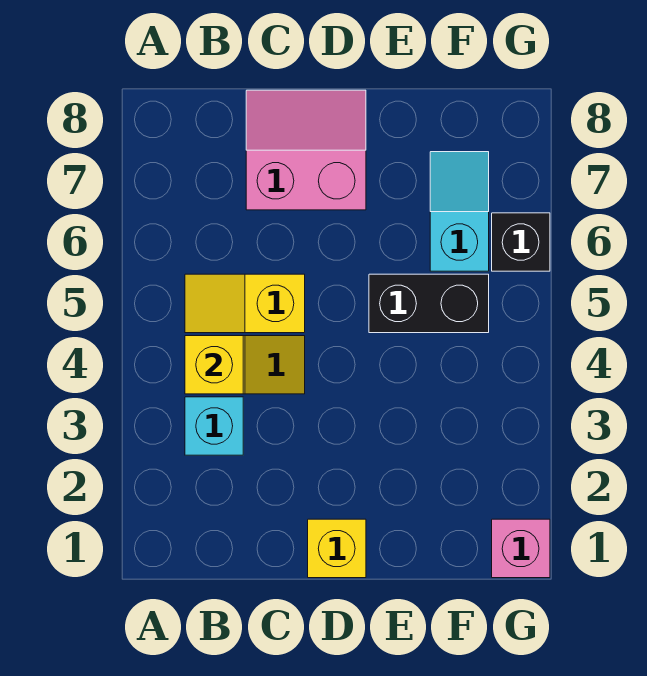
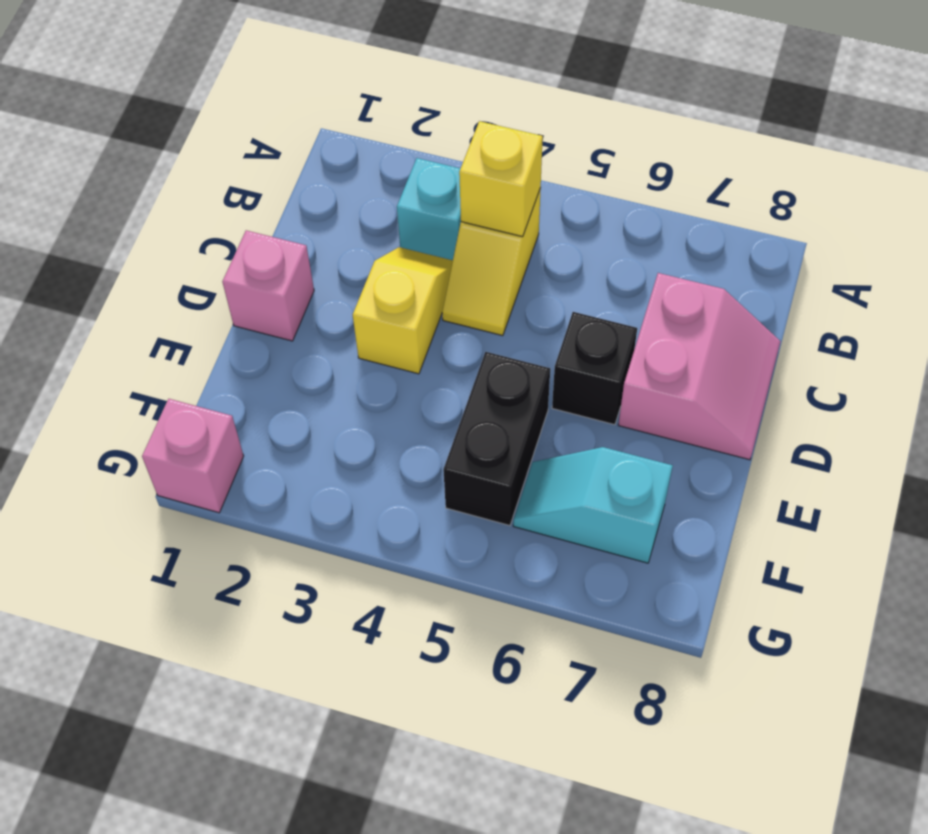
yellow slope B5:C5 level 1 top C -> yellow slope C3:D3 level 1 top D
yellow brick D1 level 1 -> pink brick D1 level 1
cyan slope F6:F7 level 1 top 6 -> cyan slope F6:F7 level 1 top 7
black brick G6 level 1 -> black brick D6 level 1

